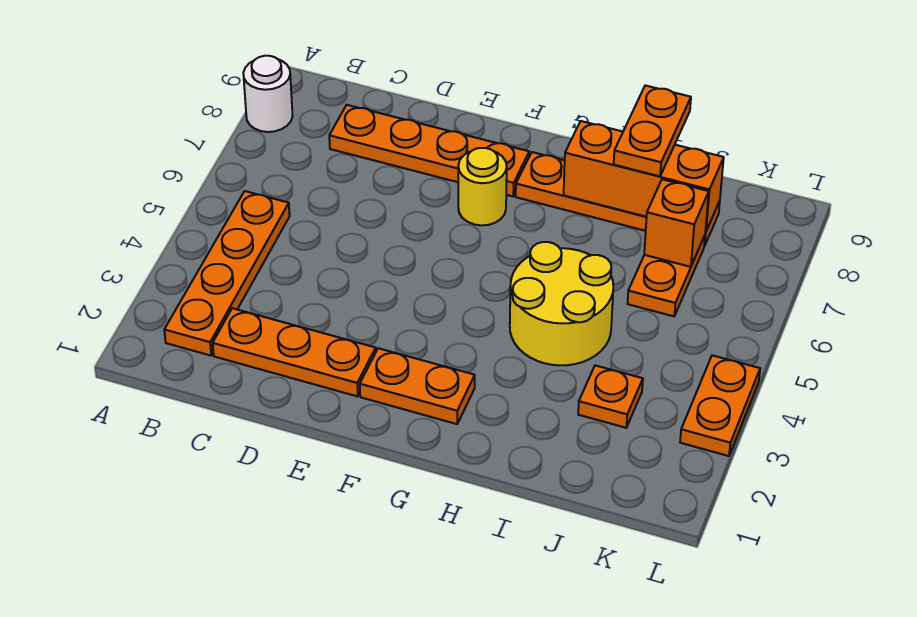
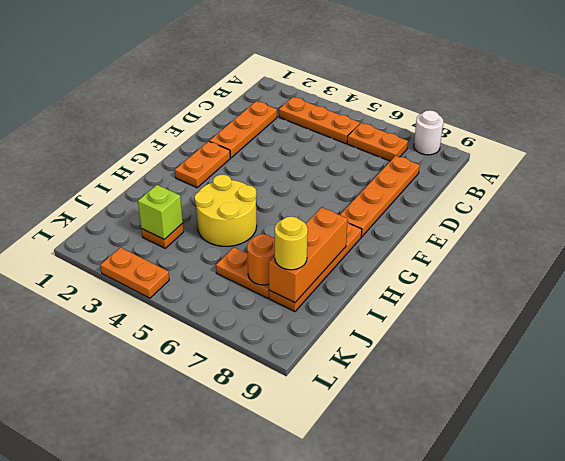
orange plate B2:B5 level 1 -> orange plate B3:B5 level 1
yellow round brick F7 level 1 -> yellow round brick J8 level 3
orange plate I8:I9 level 3 -> orange plate B6:B7 level 1
none -> lime brick J3 level 2
orange brick J7 level 2 -> orange round brick J7 level 2

